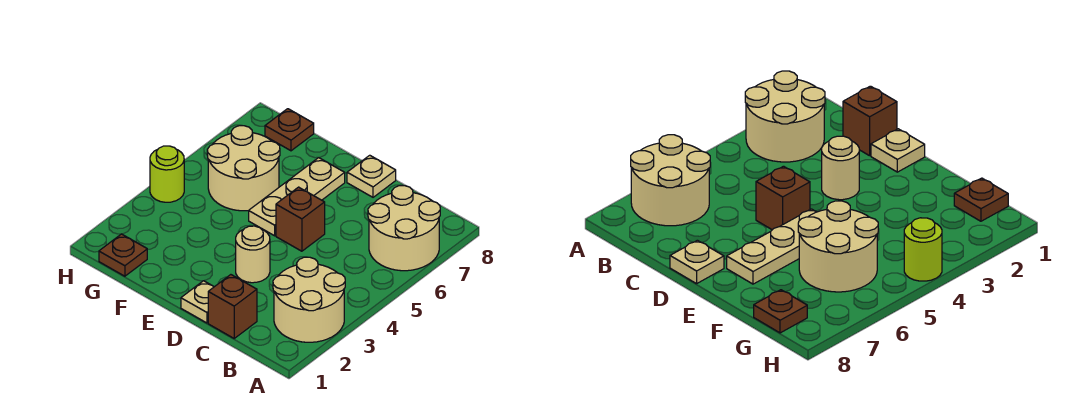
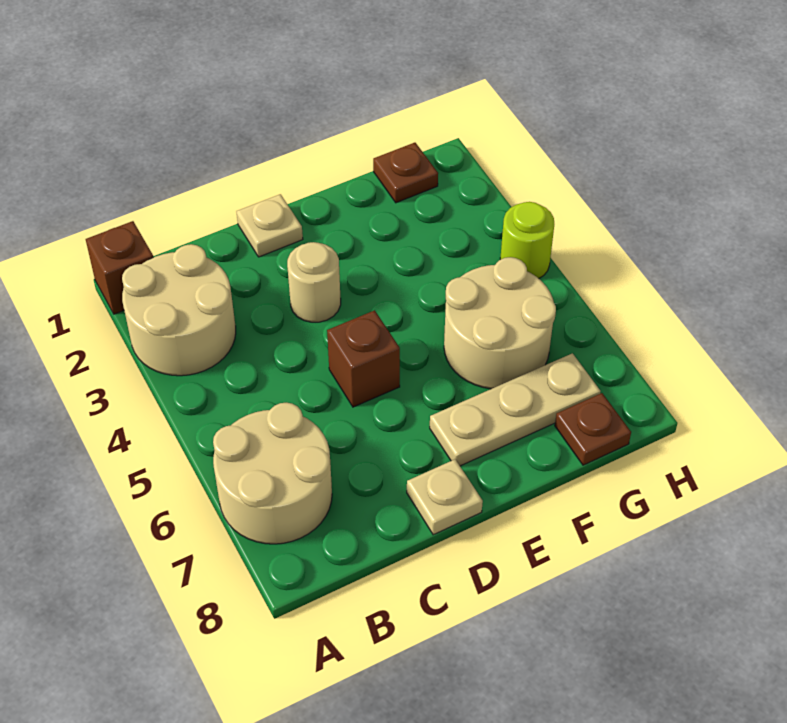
brown brick C1 level 1 -> brown brick A1 level 1
tan plate E5:E7 level 1 -> tan plate E7:G7 level 1

